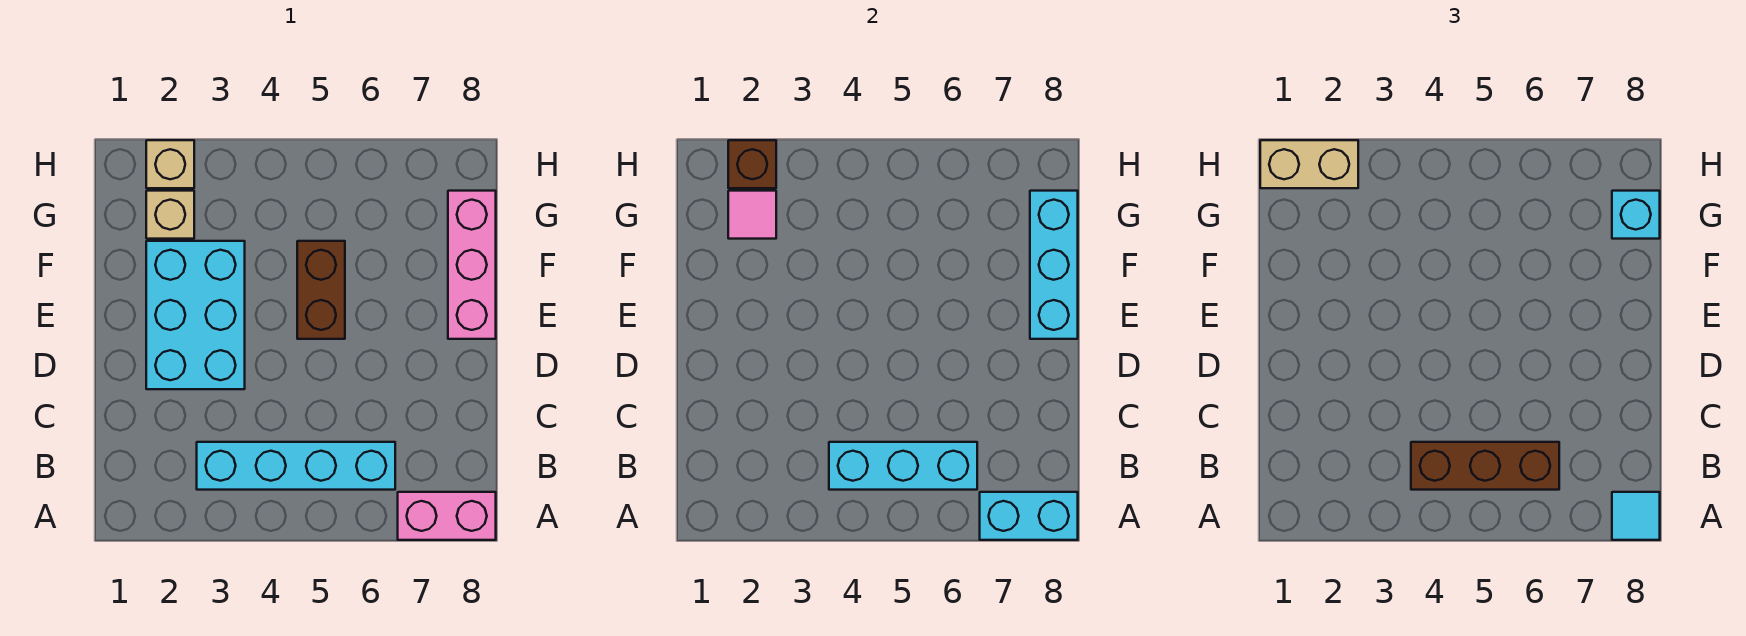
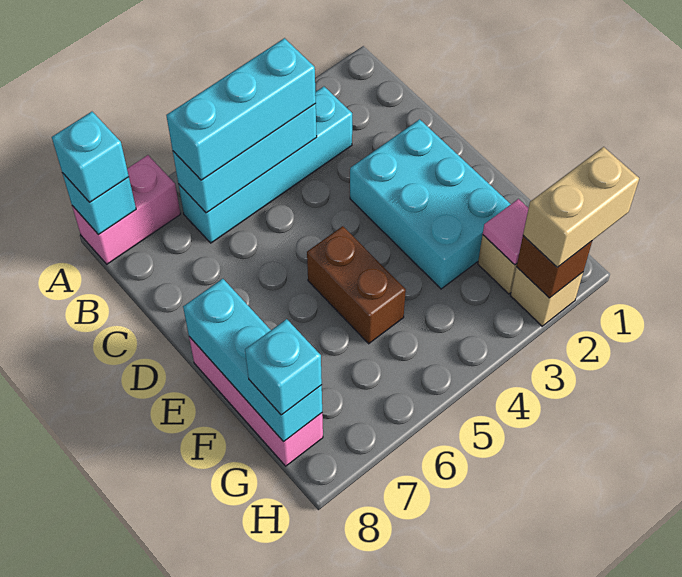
cyan brick A7:A8 level 2 -> cyan brick A8 level 2
cyan tile A8 level 3 -> cyan brick A8 level 3
brown brick B4:B6 level 3 -> cyan brick B4:B6 level 3

